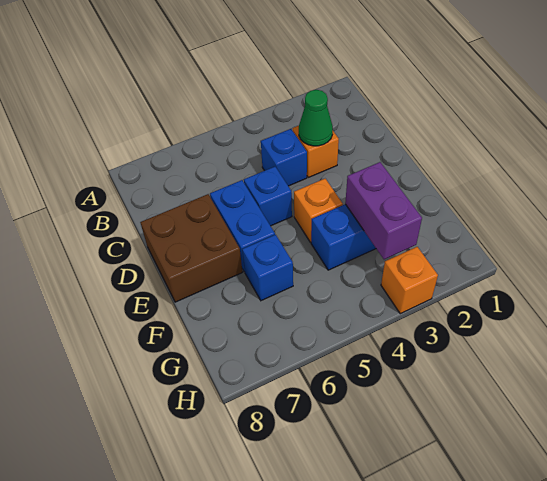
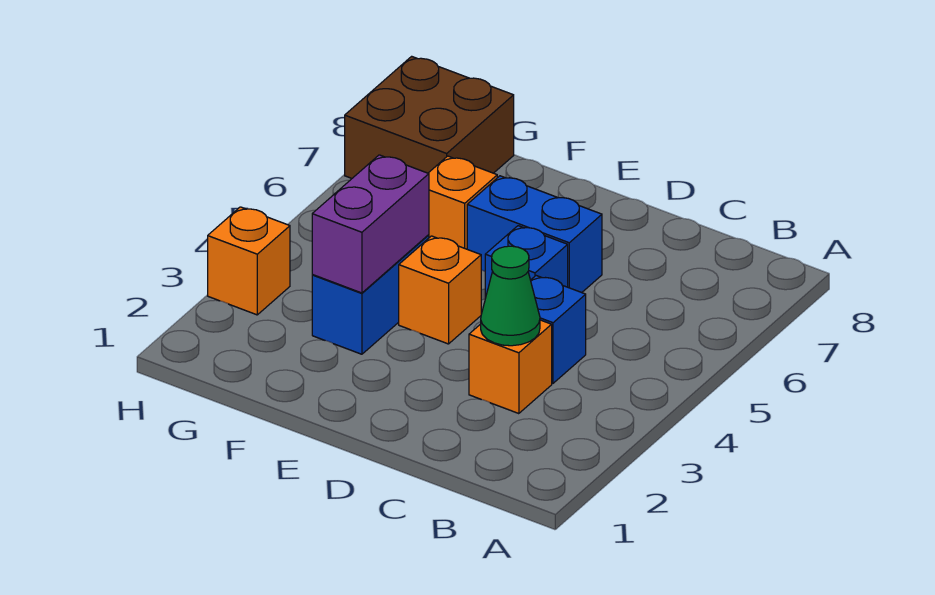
brown brick D7:E8 level 1 -> brown brick G7:H8 level 1
purple brick F3:G3 level 2 -> purple brick F3:F4 level 2
blue brick F6 level 1 -> orange brick F6 level 1

